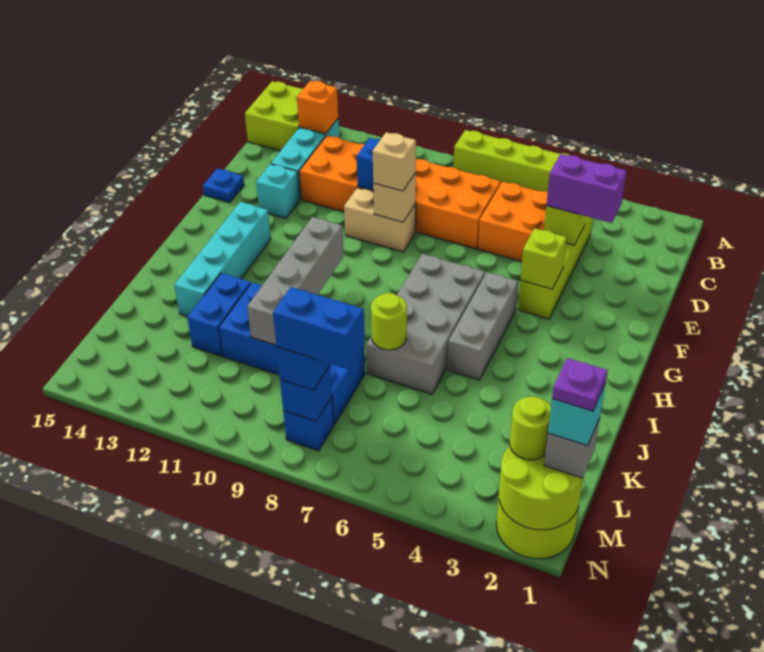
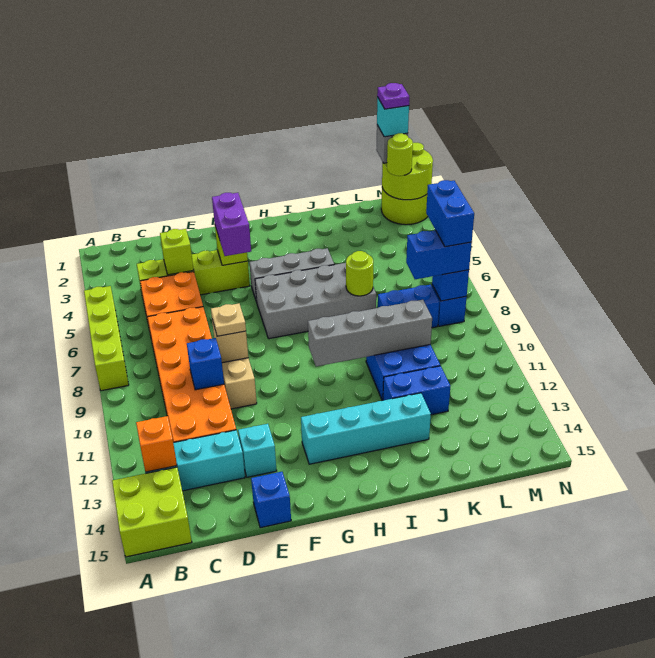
purple brick D3:D4 level 3 -> purple brick F4:F5 level 3
tan brick E9 level 3 -> tan plate E9 level 3
blue plate E15 level 1 -> blue brick E15 level 1

